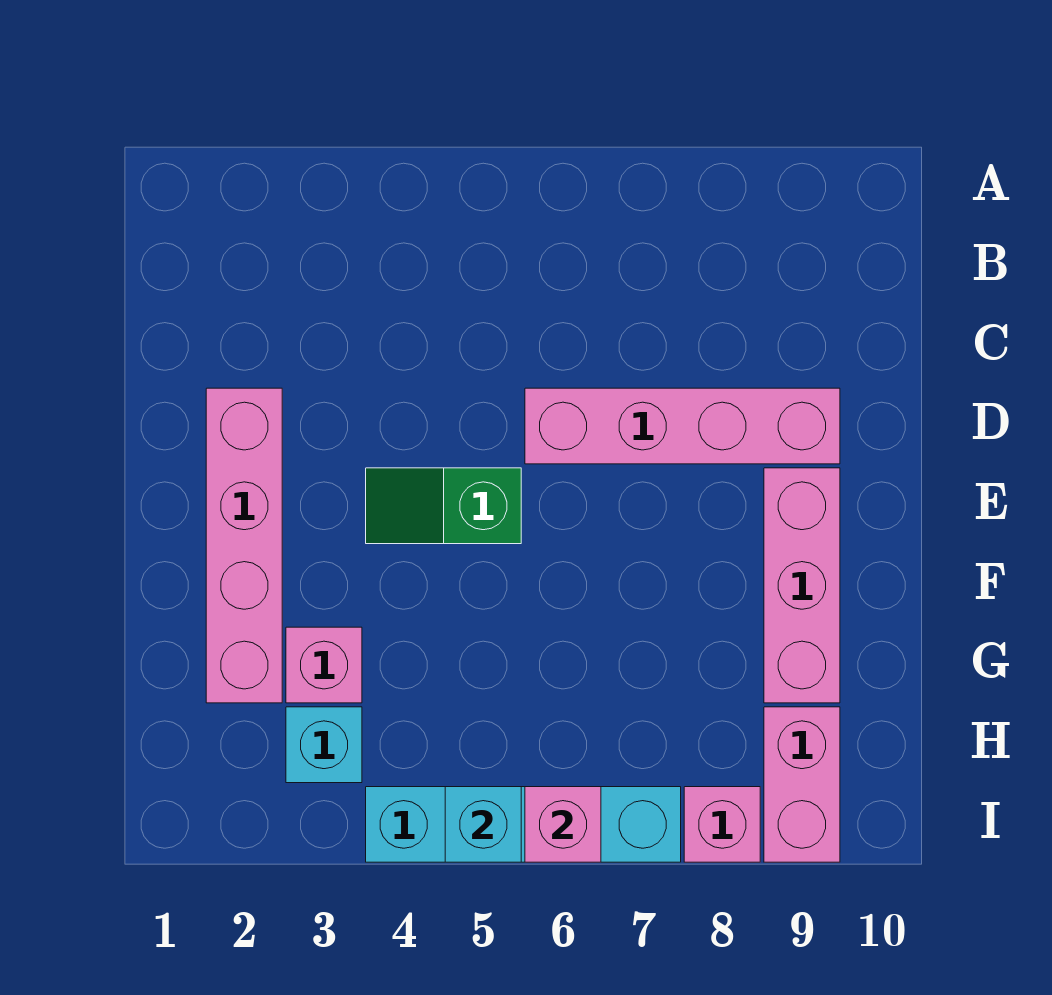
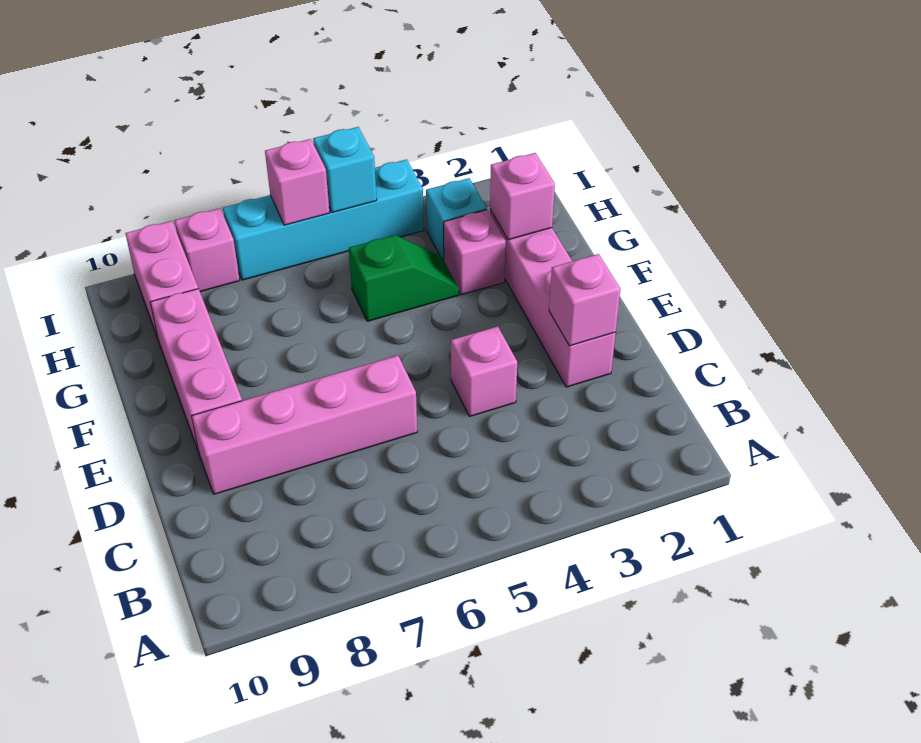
none -> pink brick D2 level 2
none -> pink brick D4 level 1
green slope E4:E5 level 1 top 5 -> green slope G4:G5 level 1 top 5
none -> pink brick G2 level 2

